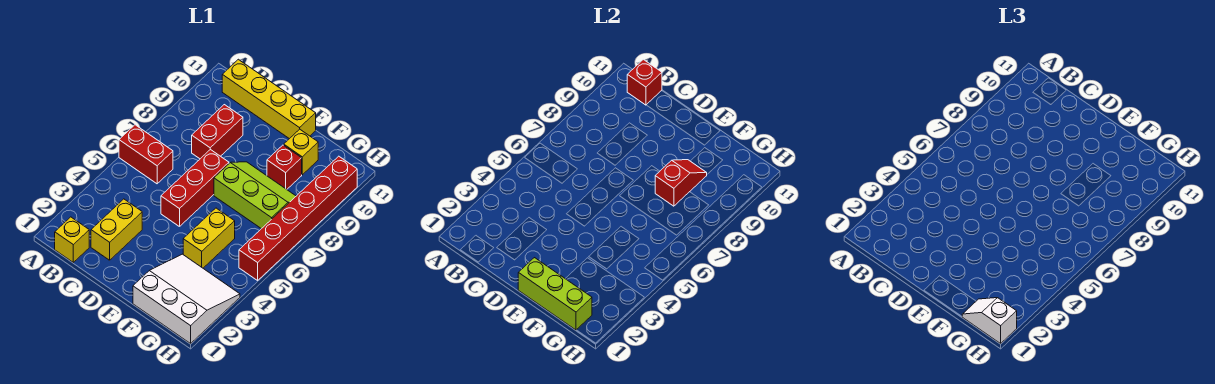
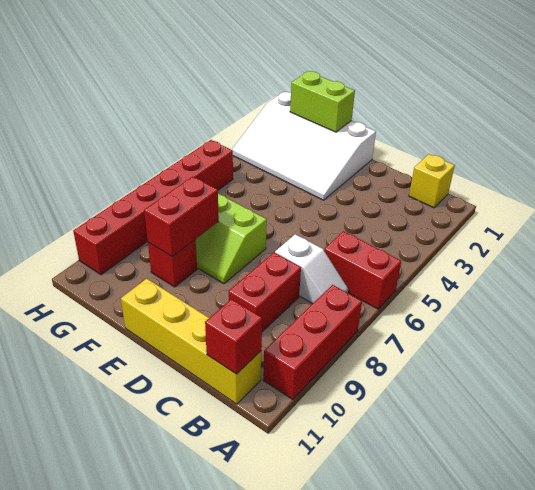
yellow brick C2:C3 level 1 -> none
red brick D5:D7 level 1 -> red brick A8:A10 level 1
lime brick E1:G1 level 2 -> lime brick F1:G1 level 2
white slope F1:H3 level 1 top 1 -> white slope E1:H3 level 1 top 1
yellow brick F4:F5 level 1 -> none
red slope F8:F9 level 2 top 8 -> red brick F8:F9 level 2
yellow brick F10 level 1 -> none
white slope G1:H1 level 3 top H -> white slope B7:C7 level 1 top C

